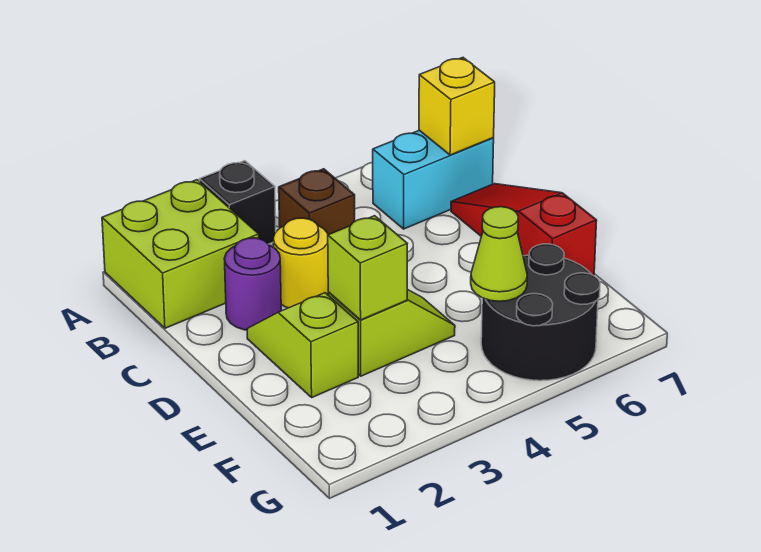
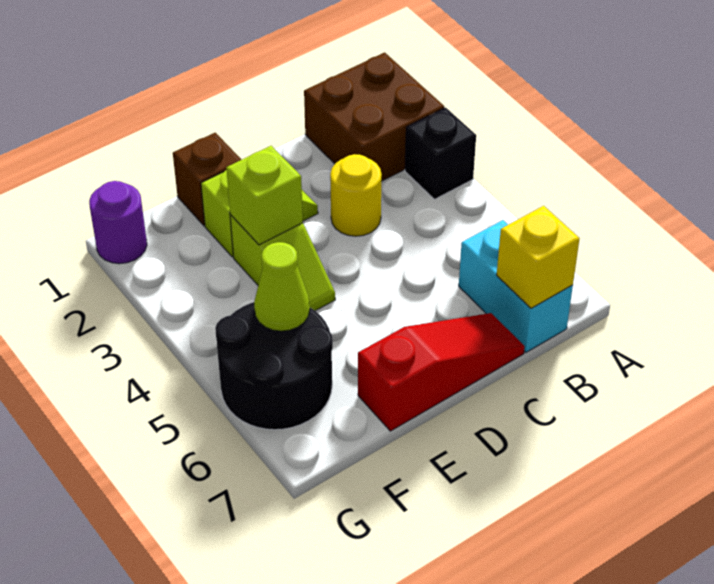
lime brick A1:B2 level 1 -> brown brick A1:B2 level 1
brown brick B4 level 1 -> brown brick E1 level 1
purple round brick C2 level 1 -> purple round brick G1 level 1

